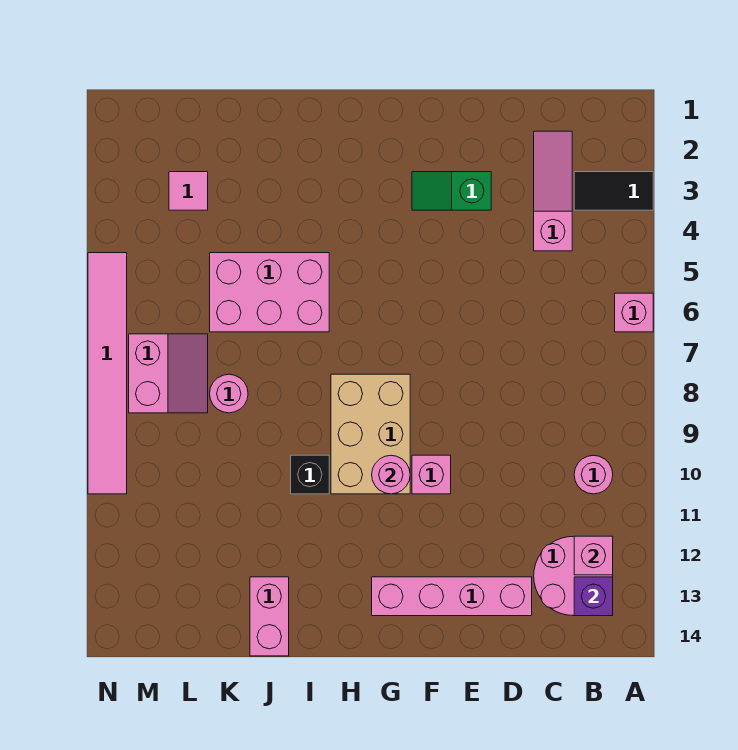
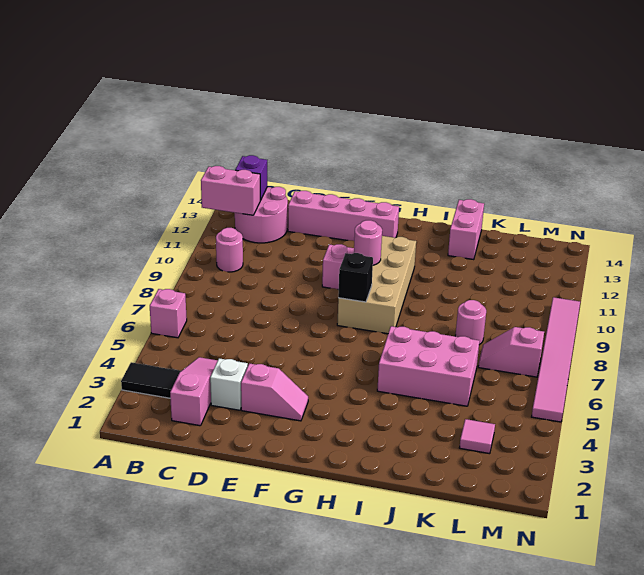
pink brick B12 level 2 -> pink brick A12:B12 level 2
pink slope C2:C4 level 1 top 4 -> pink slope C2:C4 level 1 top 2
none -> white brick D3 level 1
green slope E3:F3 level 1 top E -> pink slope E3:F3 level 1 top E
tan brick G8:H10 level 1 -> tan brick G8:H11 level 1
black brick I10 level 1 -> black brick G8 level 2
pink slope L7:M8 level 1 top M -> pink slope L7:M7 level 1 top M

